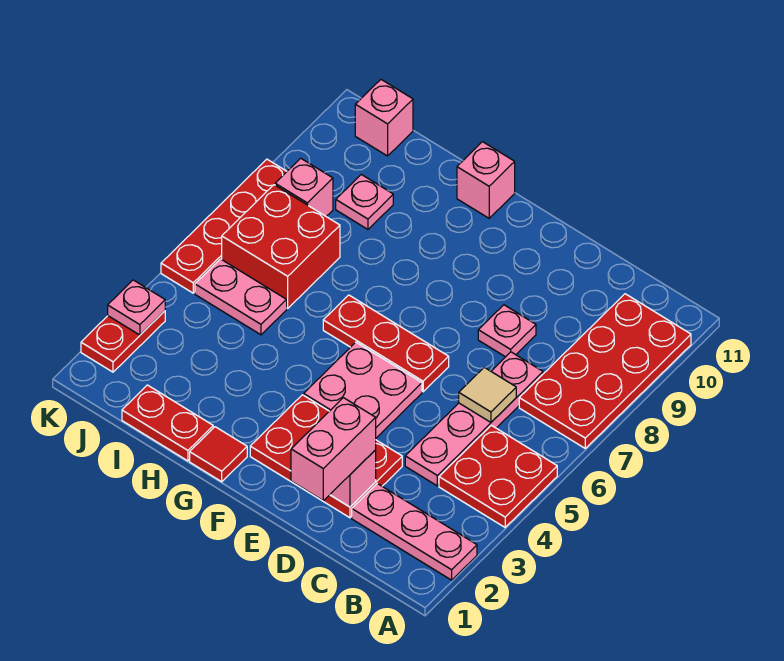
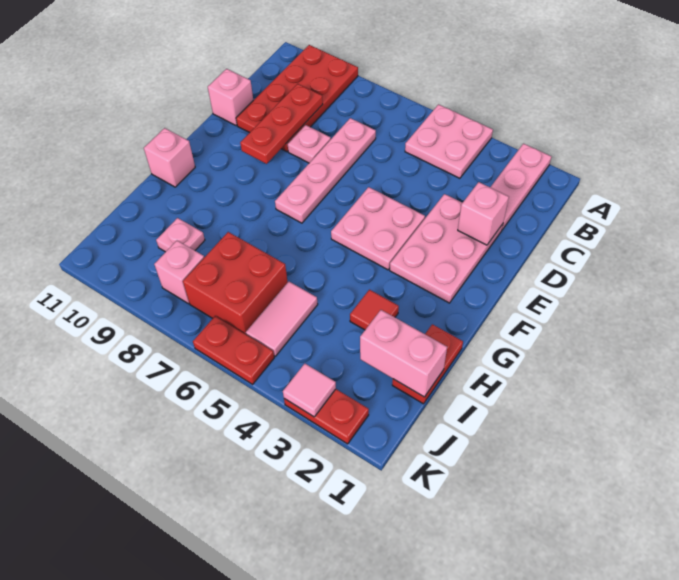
red plate A4:B5 level 1 -> pink plate A4:B5 level 1
red plate A7:B10 level 1 -> red plate A9:D10 level 1
pink plate C4:C7 level 1 -> pink plate C7:F7 level 1
tan tile C6 level 2 -> none
pink brick D1:D2 level 3 -> pink brick I1:I2 level 2
red plate D2:F3 level 1 -> pink plate D2:F3 level 1
red plate E6:G6 level 1 -> red plate C9:E9 level 2
red tile G1 level 1 -> red tile H3 level 1
pink plate I5:J5 level 1 -> pink tile I5:J5 level 1
pink brick J11 level 1 -> pink brick D11 level 1
pink plate K3 level 2 -> pink tile K3 level 2
red plate K5:K8 level 1 -> red plate K5:K6 level 1

